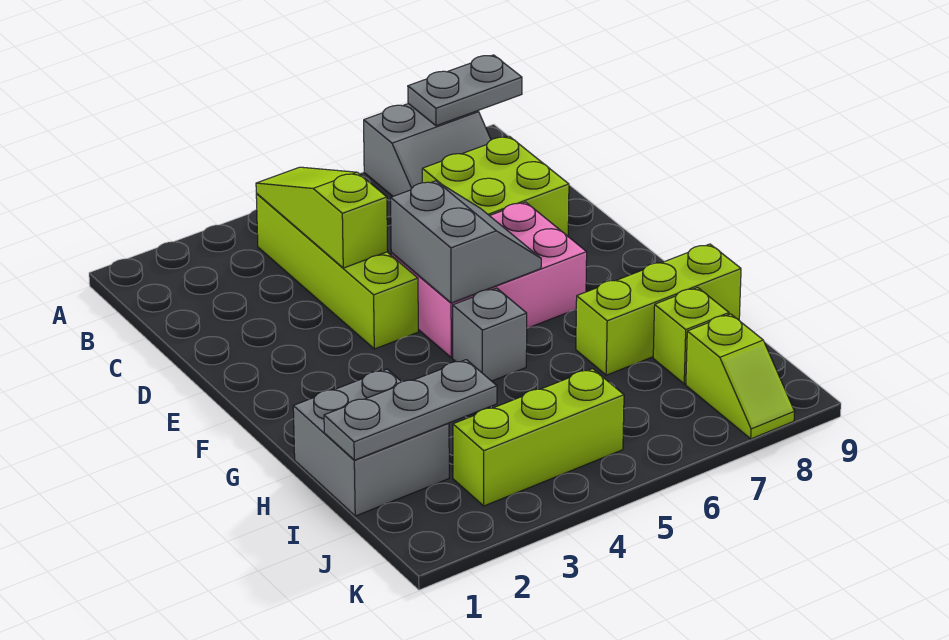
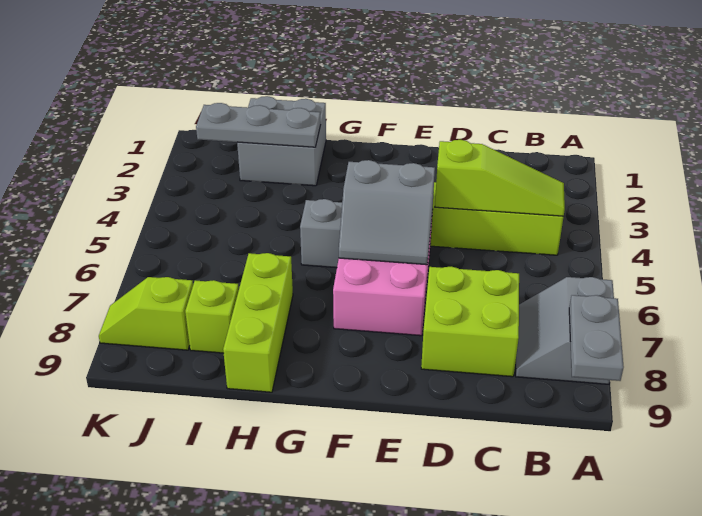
grey plate I1:I3 level 2 -> grey plate H2:J2 level 2
lime brick J3:J5 level 1 -> none

